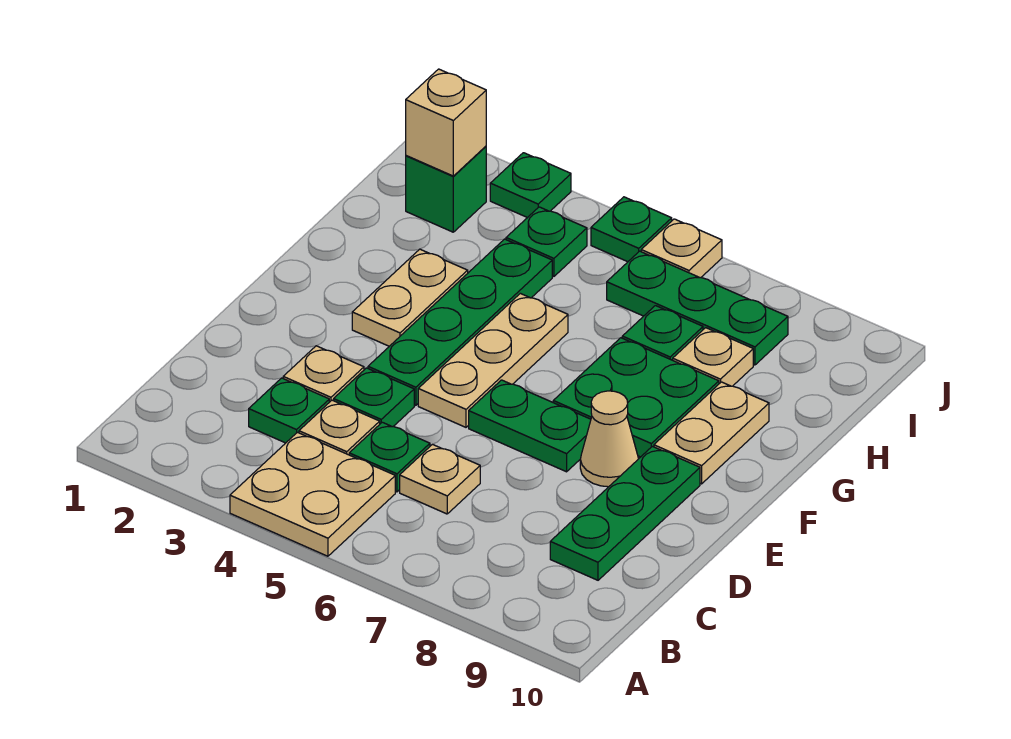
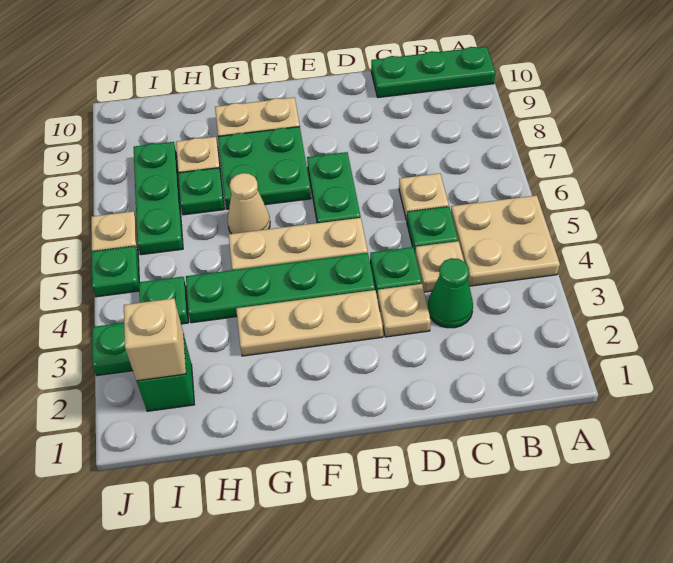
green plate C3 level 1 -> green cone C3 level 1
green plate C9:E9 level 1 -> green plate A10:C10 level 1
tan cone E8 level 1 -> tan cone G6 level 1
tan plate F3:G3 level 1 -> tan plate E3:G3 level 1

